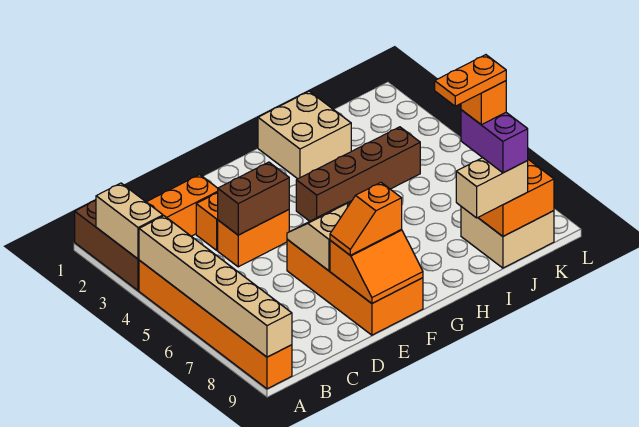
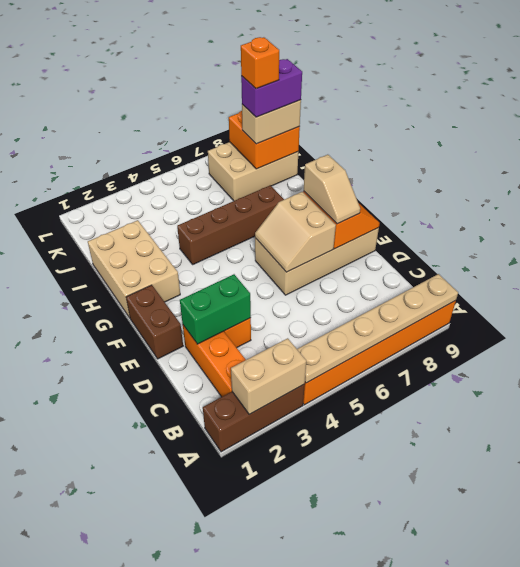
tan brick A4:A9 level 2 -> tan plate A4:A9 level 2
none -> green brick D2:D3 level 2
orange brick D4:E4 level 1 -> none
brown brick D4:E4 level 2 -> brown brick E1:F1 level 1
orange brick E6:F9 level 1 -> tan brick E6:F9 level 1
orange slope E8:F8 level 3 top F -> tan slope E8:F8 level 3 top F
brown brick G4:J4 level 1 -> brown brick H4:H7 level 1
tan brick H1:I2 level 1 -> tan brick G1:I2 level 1
orange plate I8:J8 level 6 -> none
tan brick I9:J9 level 3 -> tan brick J8:J9 level 3
tan brick J8:K9 level 1 -> tan brick J7:K9 level 1

